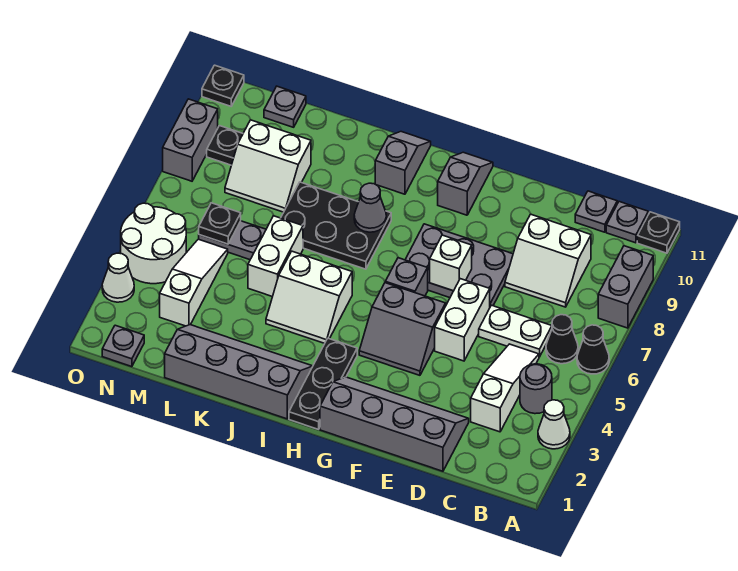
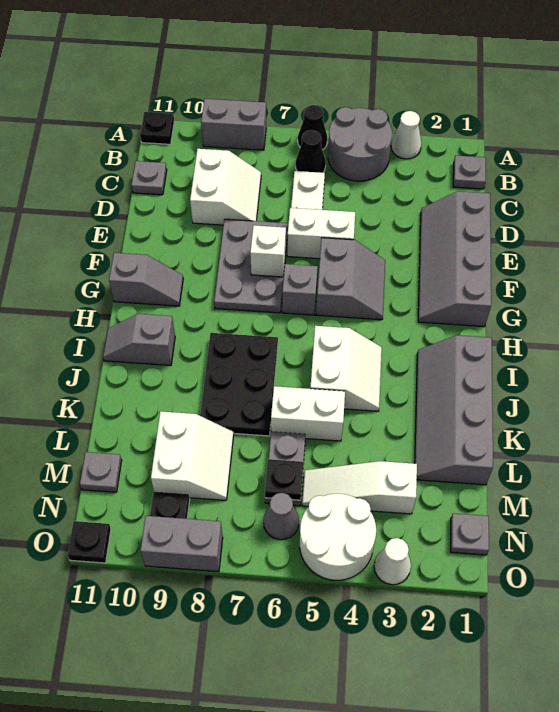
grey round brick B4 level 1 -> grey round brick A4:B5 level 1
grey plate B11 level 1 -> grey plate B1 level 1
white slope C3:C5 level 1 top 3 -> none
grey slope G10:G11 level 1 top 10 -> grey slope G10:G11 level 1 top 11
black plate H1:H3 level 1 -> none
grey cone I8 level 2 -> grey cone N6 level 1

